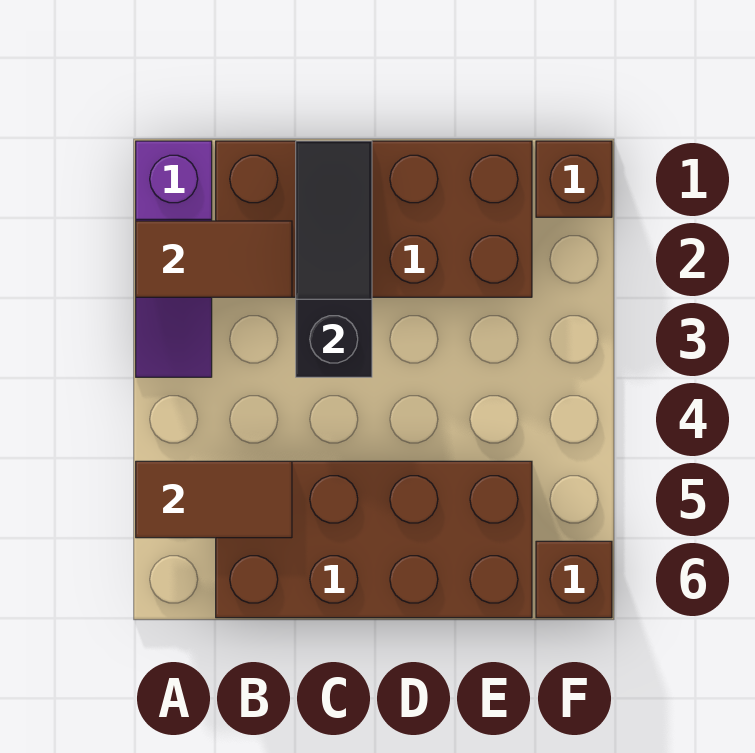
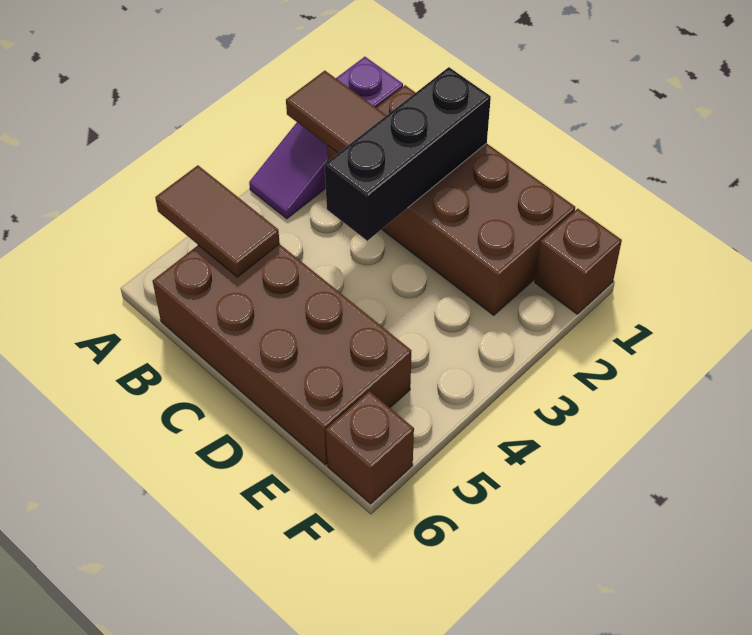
black slope C1:C3 level 2 top 3 -> black brick C1:C3 level 2

